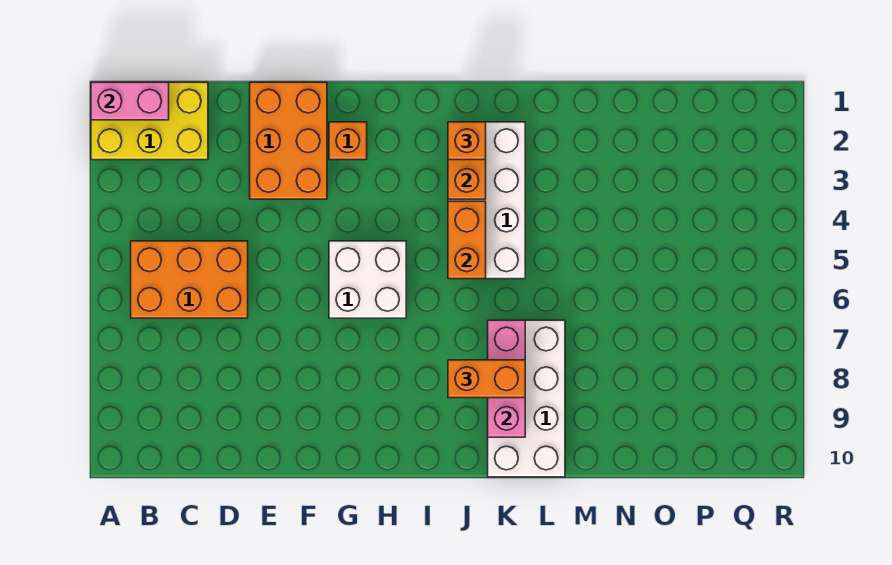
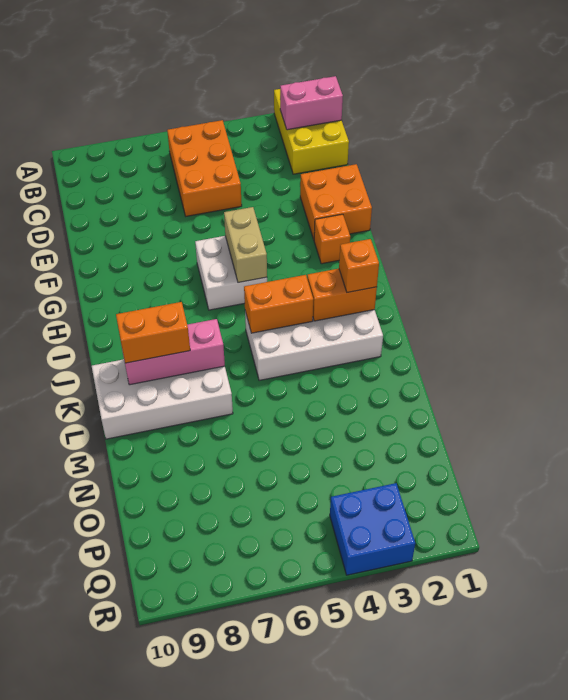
pink brick A1:B1 level 2 -> pink brick B1:B2 level 2
orange brick E1:F3 level 1 -> orange brick E1:F2 level 1
none -> tan brick G5:H5 level 2
orange brick J8:K8 level 3 -> orange brick K8:K9 level 3
none -> blue brick Q3:R4 level 1

